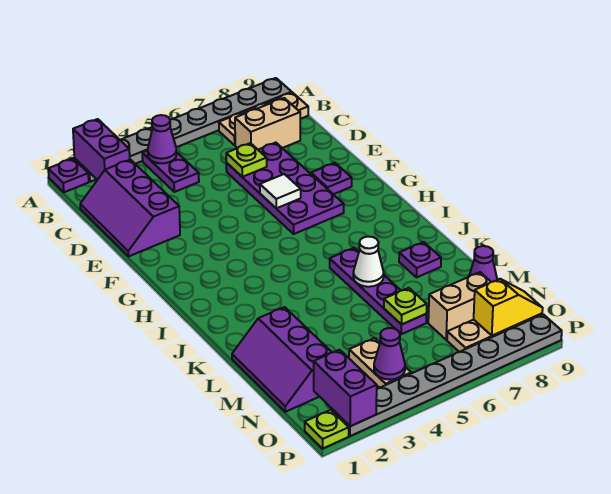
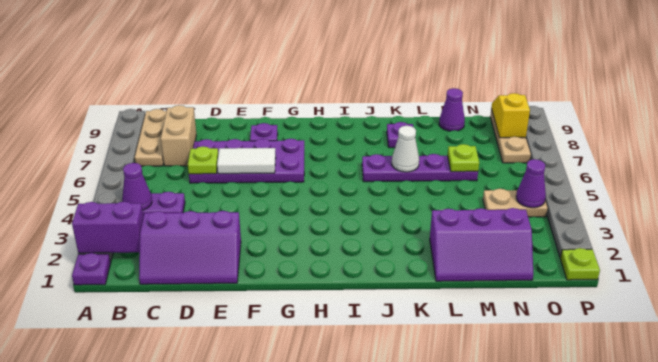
white tile F6 level 2 -> white tile E6:F6 level 2
tan brick N7:N8 level 1 -> none
purple brick O2:P2 level 2 -> none

